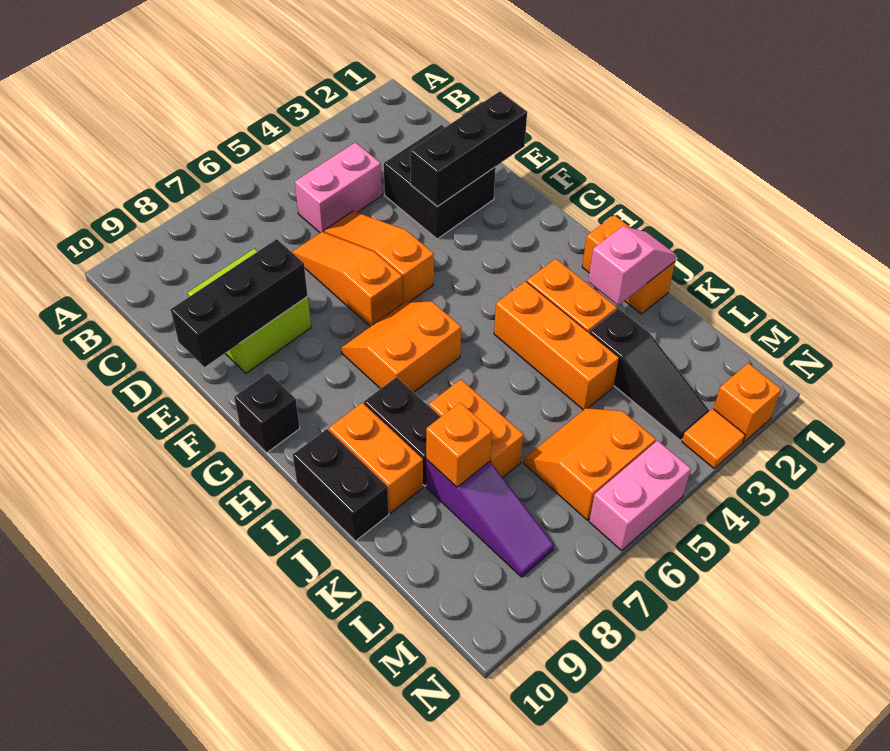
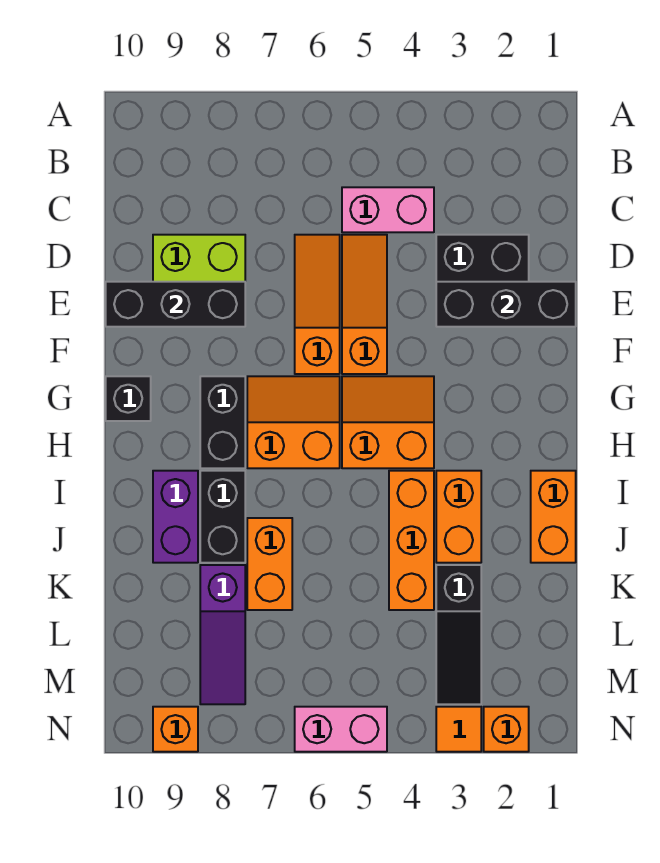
orange brick I9:J9 level 1 -> purple brick I9:J9 level 1
black brick I10:J10 level 1 -> black brick G8:H8 level 1
pink slope J1:J2 level 2 top 2 -> none
orange brick K8 level 2 -> orange brick N9 level 1
orange slope L5:M6 level 1 top M -> orange slope G4:H5 level 1 top H

